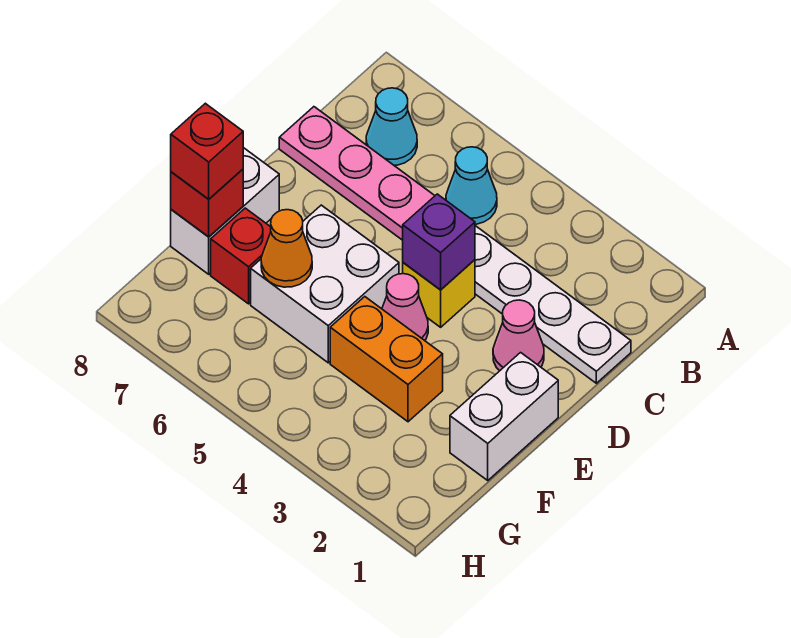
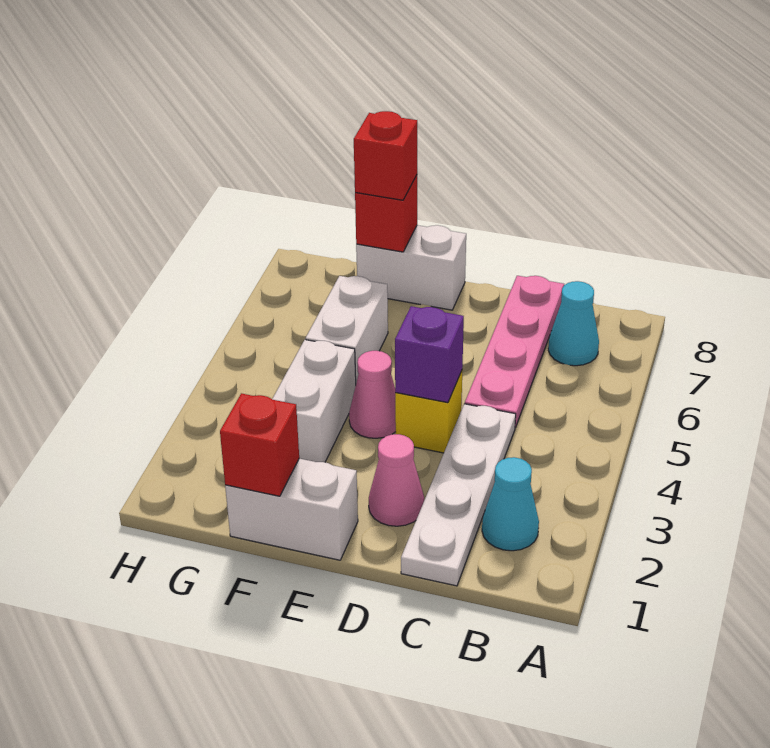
cyan cone B5 level 1 -> cyan cone B2 level 1
white brick E5:F6 level 1 -> white brick F5:F6 level 1
orange brick F3:F4 level 1 -> white brick F3:F4 level 1
orange cone F6 level 2 -> none
red brick F7 level 1 -> red brick F1 level 2

